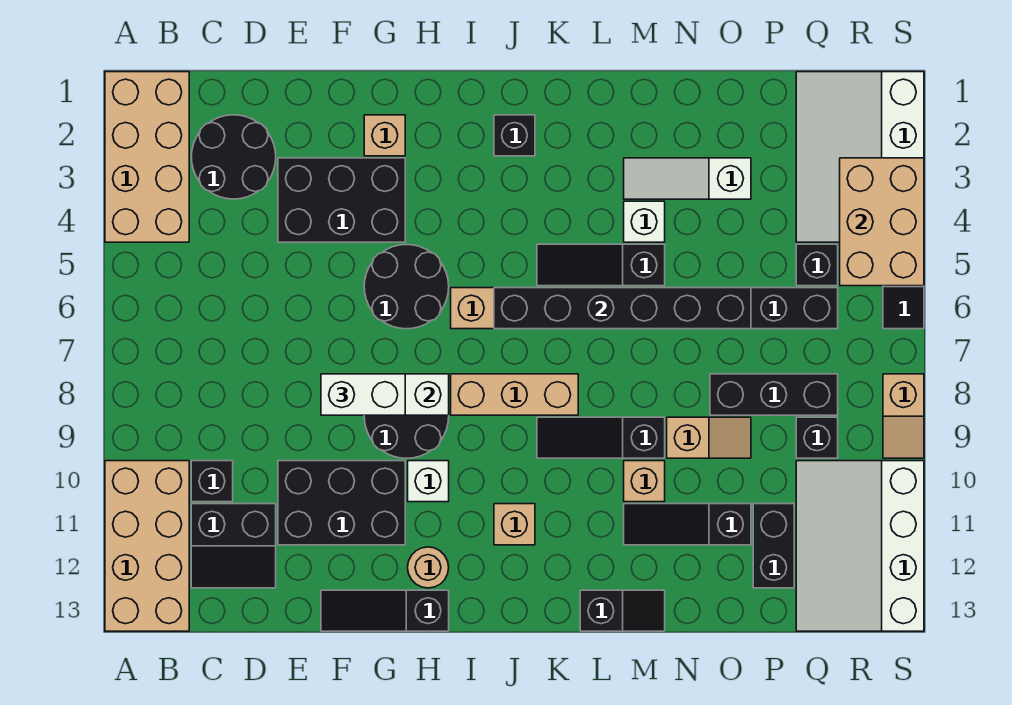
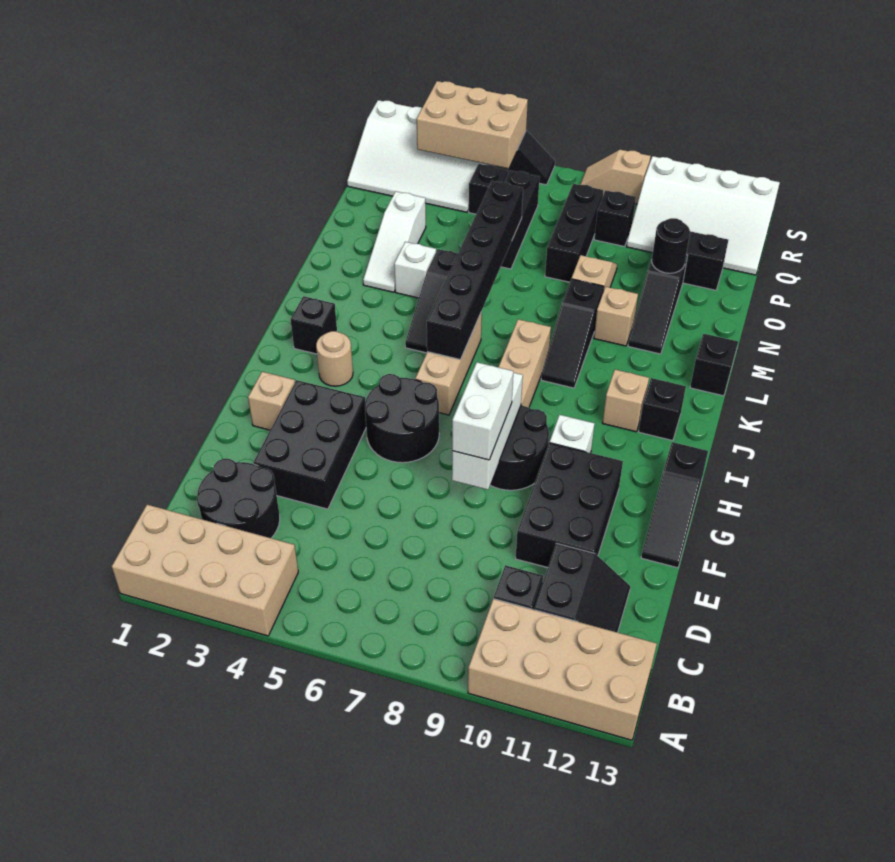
tan round brick H12 level 1 -> tan round brick I3 level 1
none -> black brick J12 level 1
none -> black round brick O11 level 2
tan slope S8:S9 level 1 top 8 -> tan slope S8:S9 level 1 top 9

